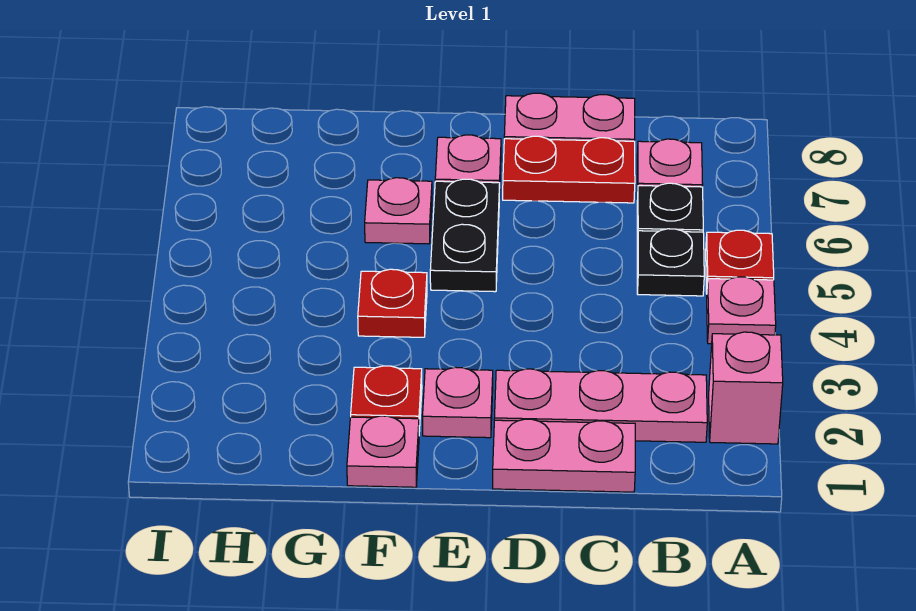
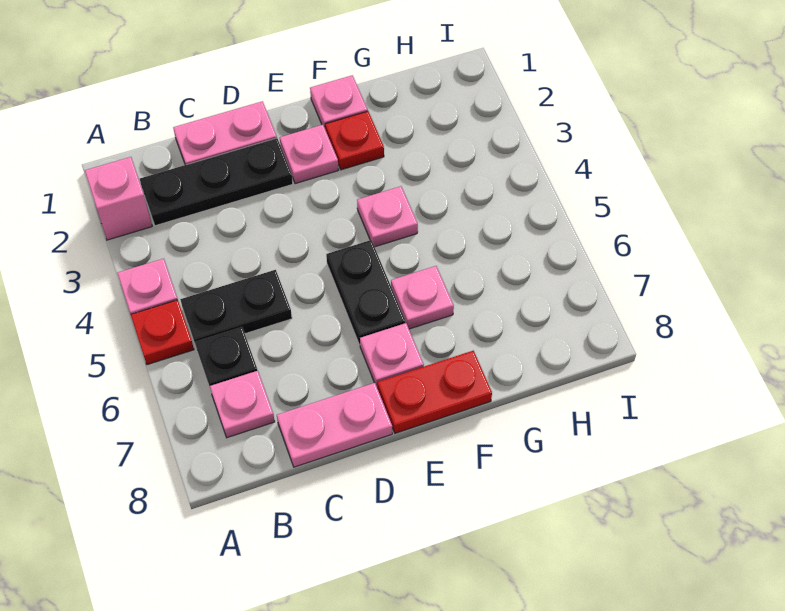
pink plate B2:D2 level 1 -> black plate B2:D2 level 1
black plate B5 level 1 -> black plate B5:C5 level 1
red plate C7:D7 level 1 -> red plate E8:F8 level 1
red plate F4 level 1 -> pink plate F4 level 1

